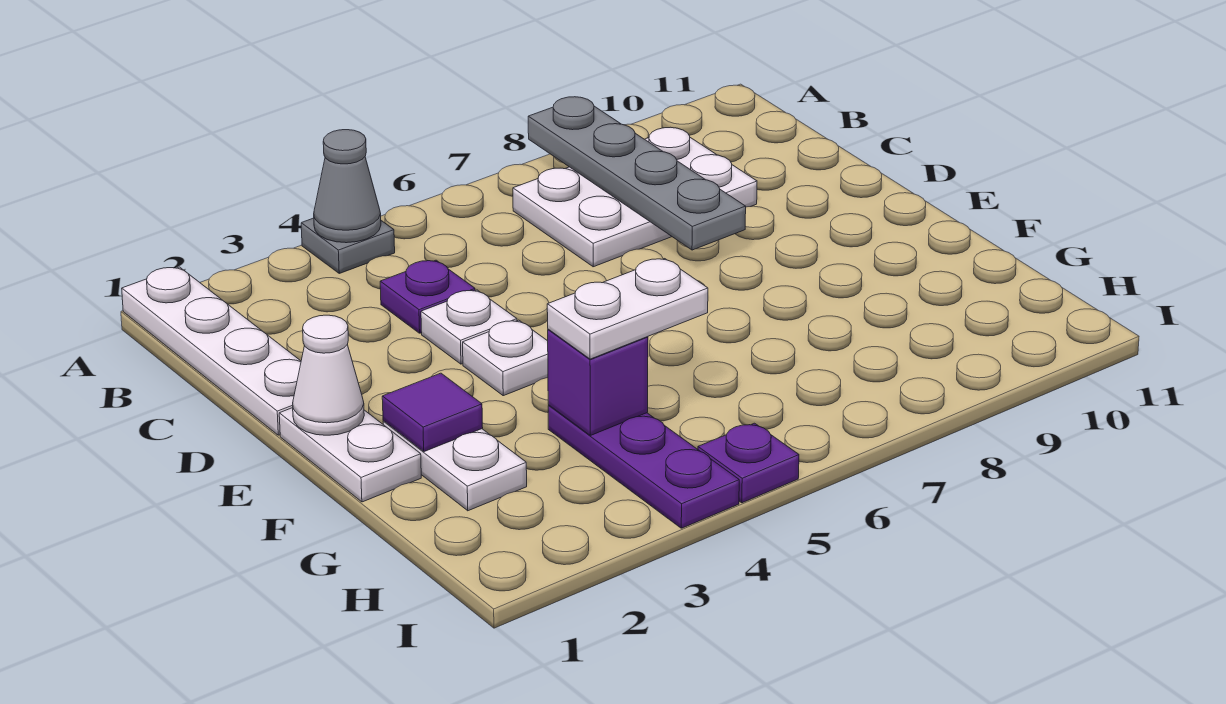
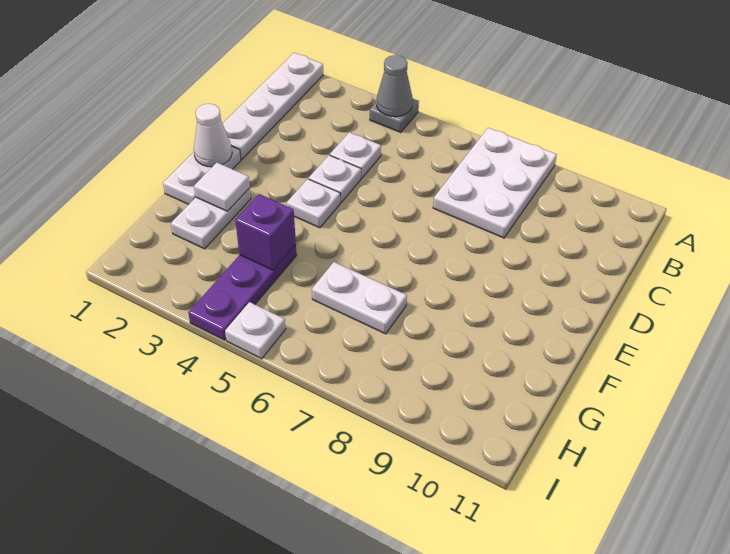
grey plate A8:D8 level 2 -> none
white plate B7:C9 level 1 -> white plate A7:C8 level 1
purple plate C4 level 1 -> white plate C4 level 1
purple tile F2 level 2 -> white tile F2 level 2
white plate G4:G5 level 3 -> white plate G6:G7 level 1
purple plate I5 level 1 -> white plate I5 level 1

